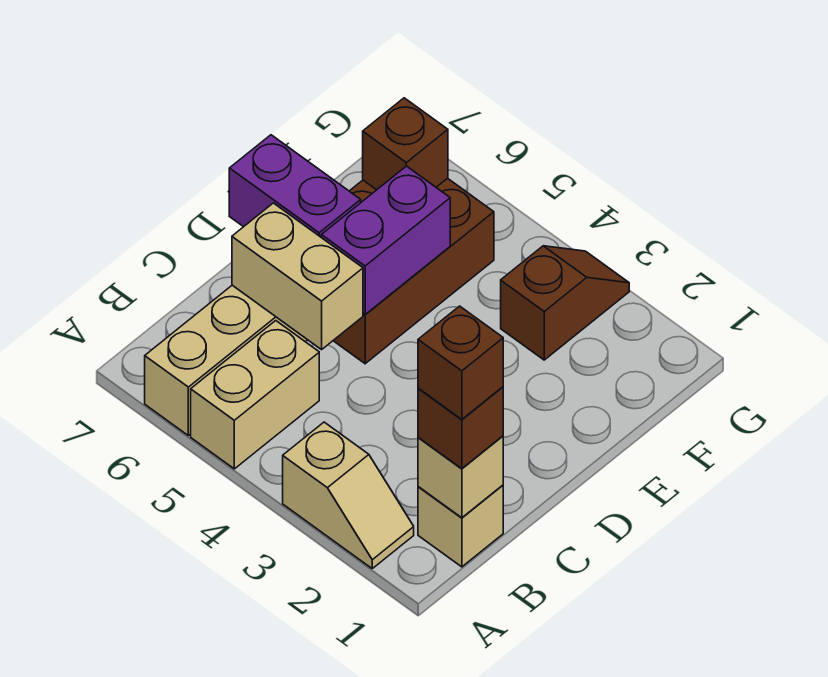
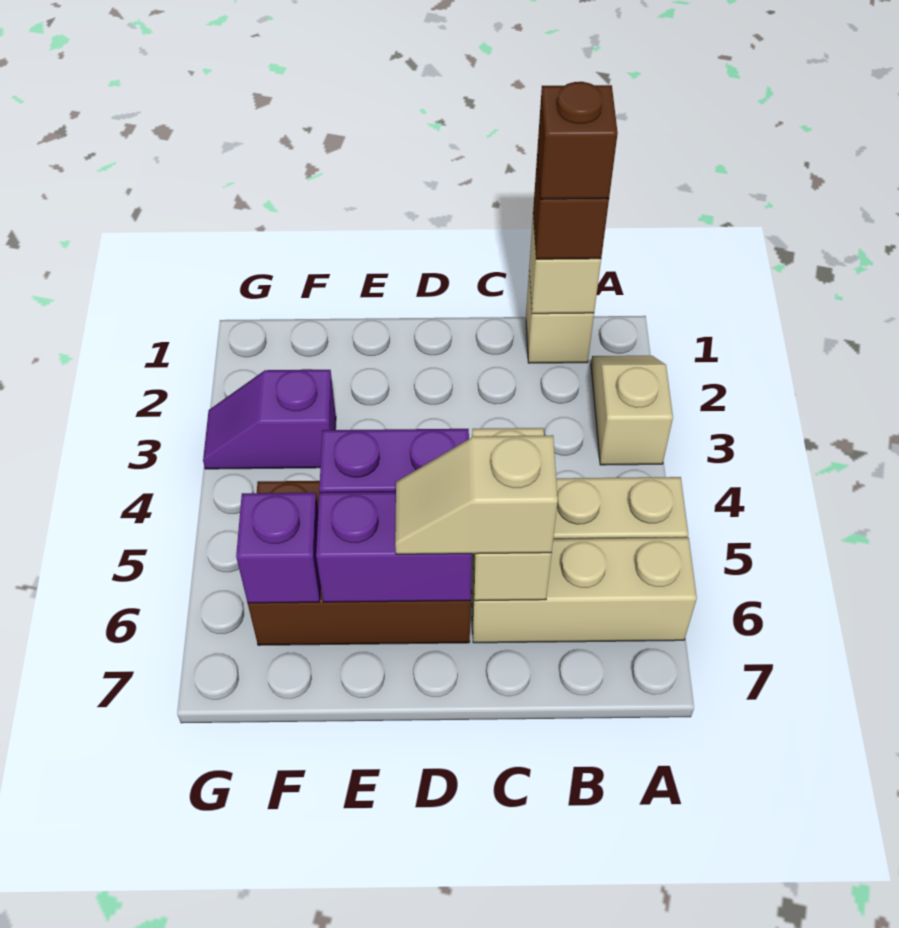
none -> tan slope C6:D6 level 3 top C
purple brick D6:D7 level 2 -> purple brick D6:E6 level 2
brown slope F3:G3 level 1 top F -> purple slope F3:G3 level 1 top F
brown brick F6 level 2 -> purple brick F6 level 2

